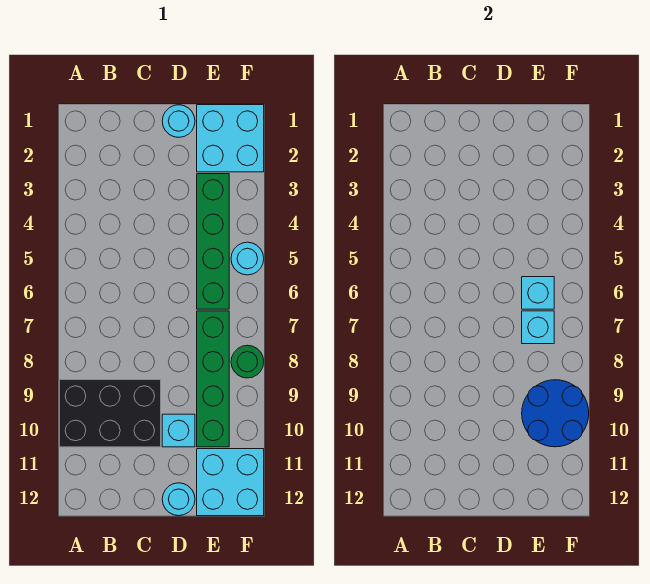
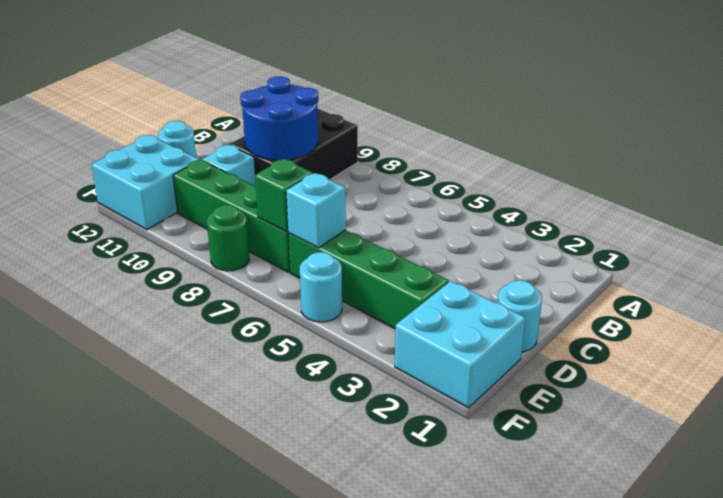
cyan brick E7 level 2 -> green brick E7 level 2
blue round brick E9:F10 level 2 -> blue round brick B9:C10 level 2

